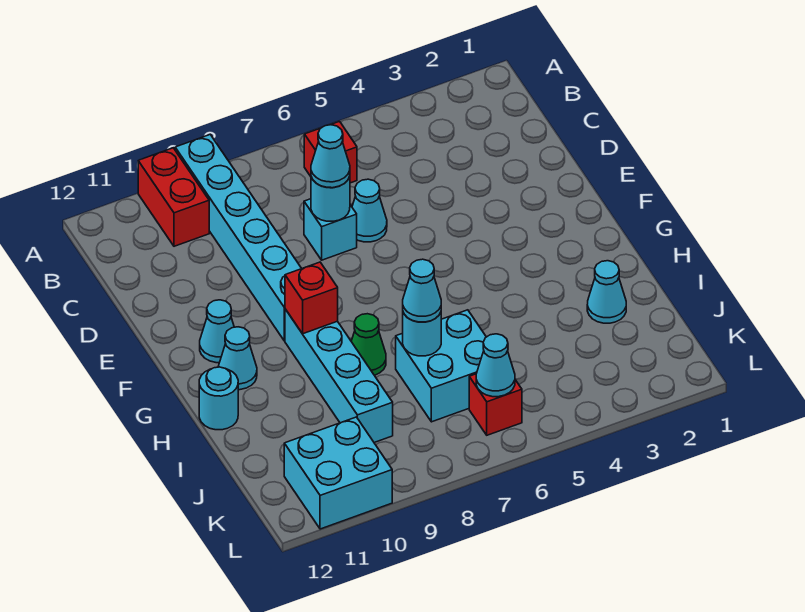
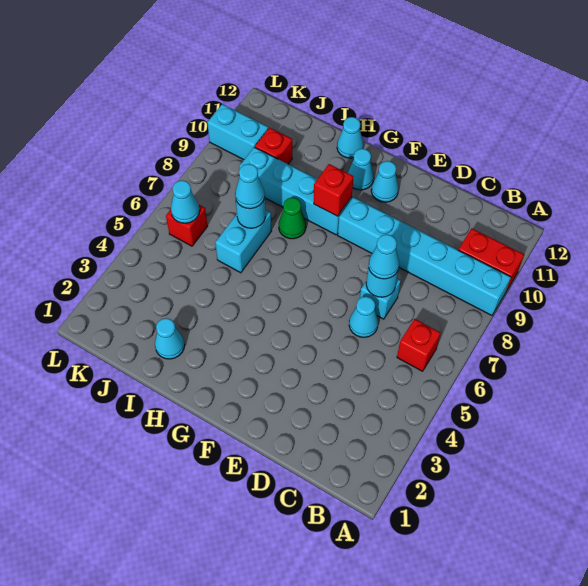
cyan round brick H12 level 1 -> cyan cone H12 level 1
cyan brick I6:J7 level 1 -> cyan brick I6:I7 level 1
none -> red brick J10 level 1
cyan brick K10:L11 level 1 -> cyan brick K10:L10 level 1

